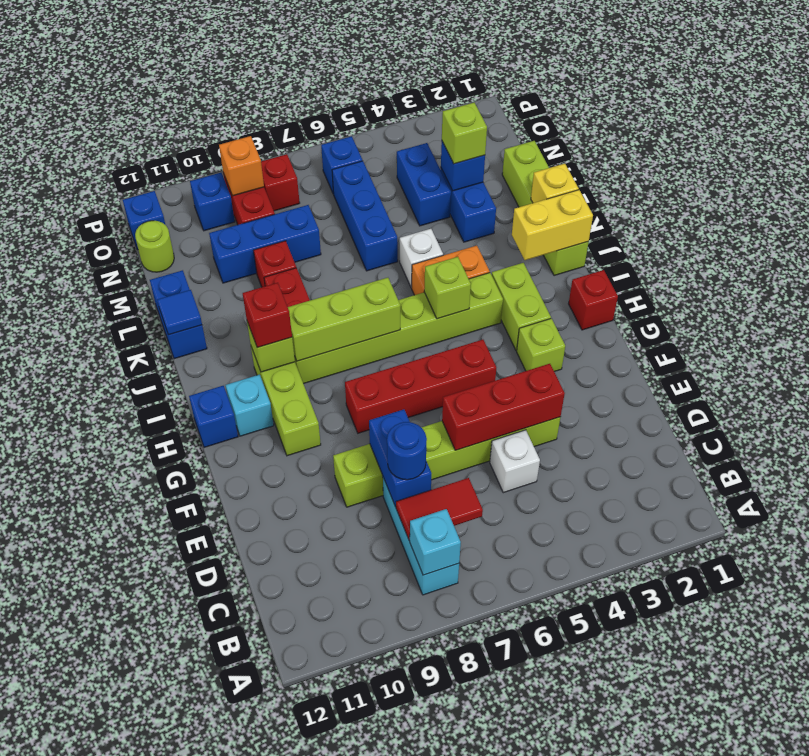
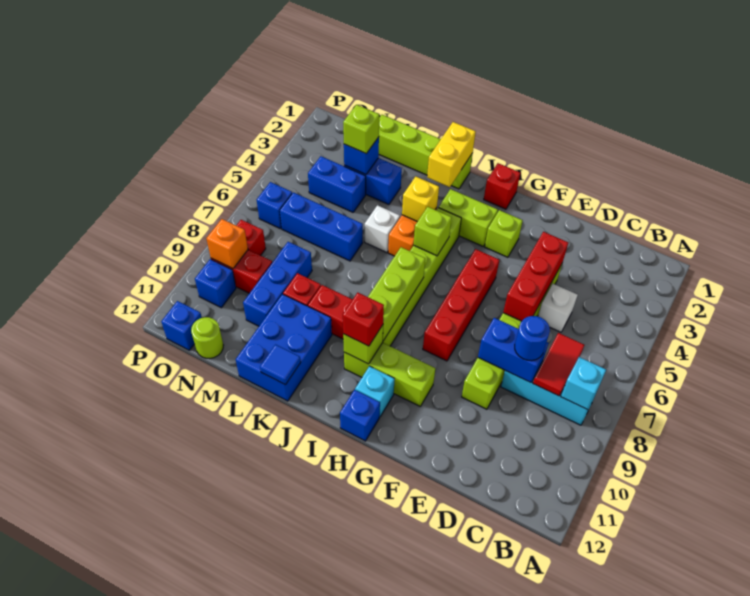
yellow brick K1 level 2 -> yellow brick J4 level 2
blue brick K12:L12 level 1 -> blue brick K10:L12 level 1

